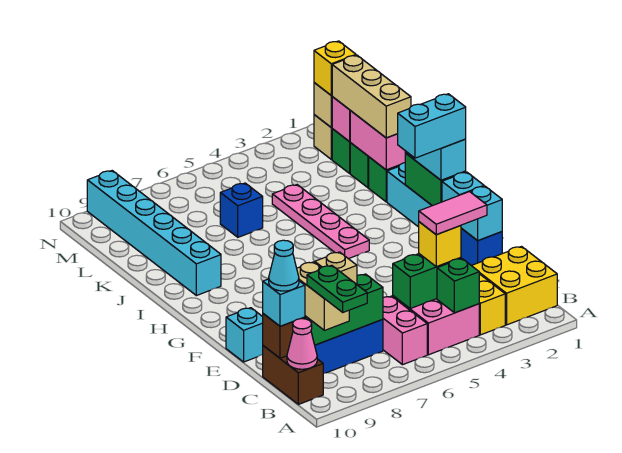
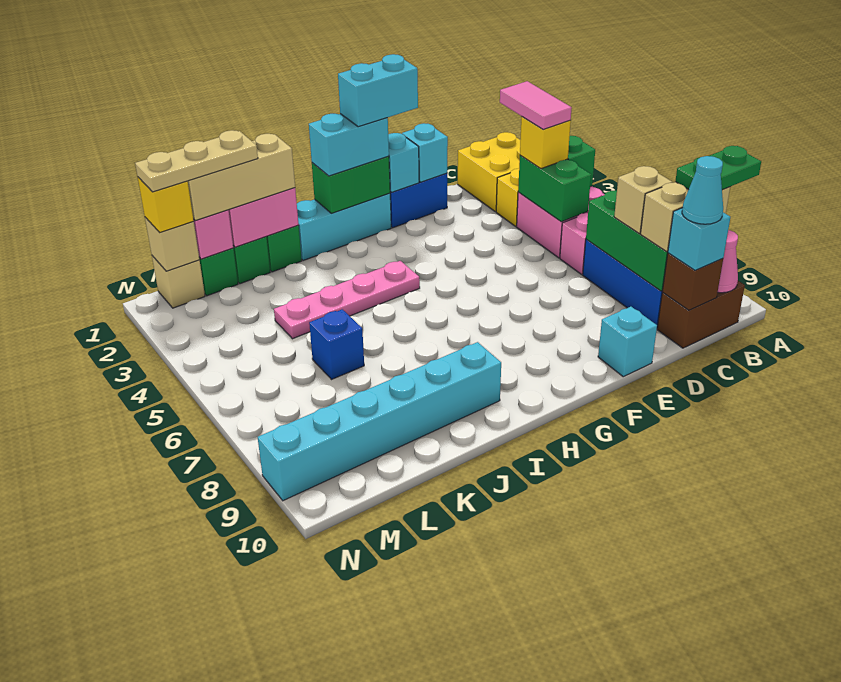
cyan brick G1:G2 level 4 -> cyan brick F1:G1 level 4
none -> tan plate K1:M1 level 4

